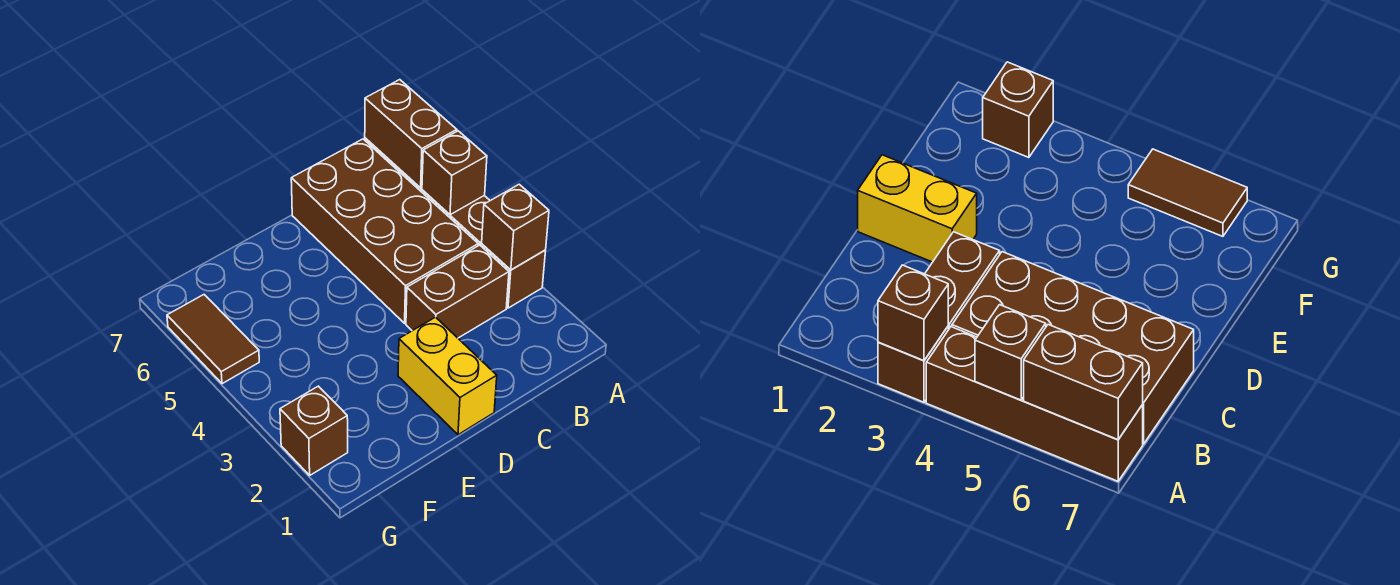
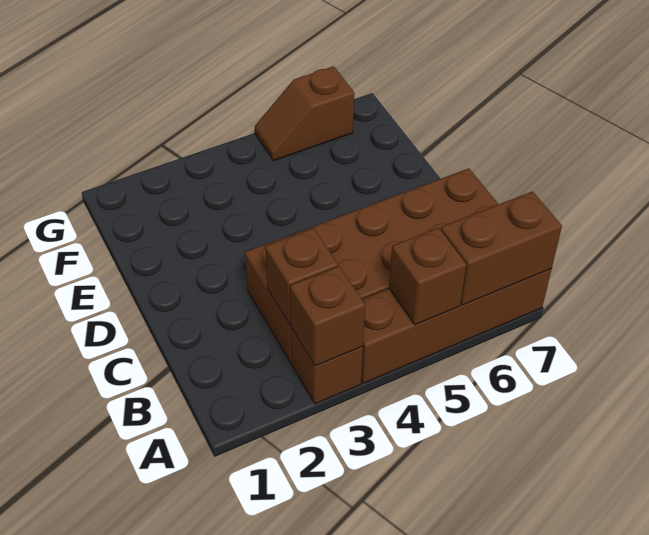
yellow brick D1:D2 level 1 -> none
brown brick G2 level 1 -> brown brick B3 level 2
brown tile G5:G6 level 1 -> brown slope G5:G6 level 1 top 6

